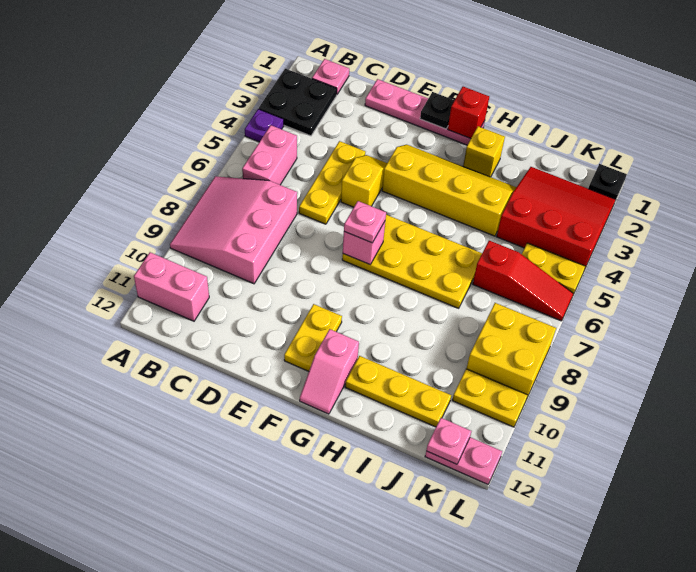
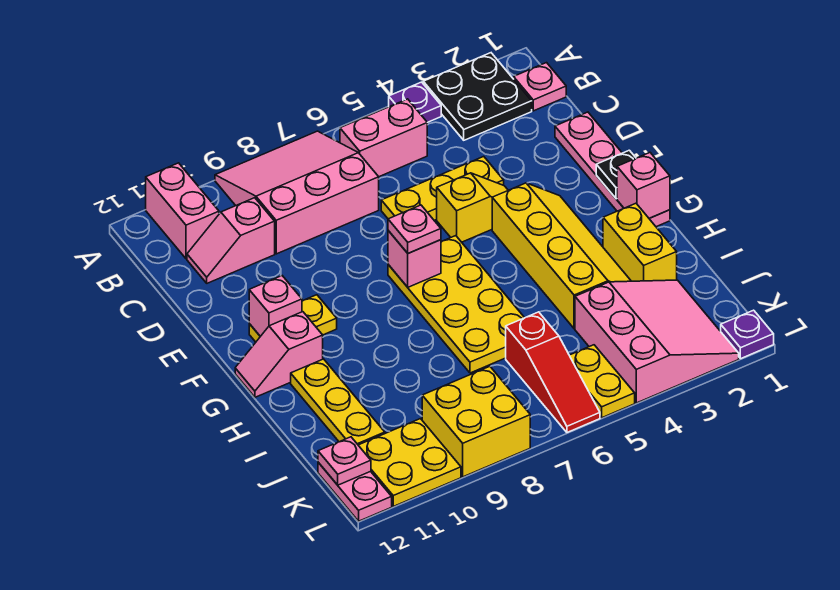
none -> pink slope C10:C11 level 1 top 10
none -> pink brick F11 level 2
red brick G1 level 2 -> pink brick G1 level 2
yellow brick H2 level 1 -> yellow brick H2:I2 level 1
red slope J2:L4 level 1 top 4 -> pink slope J2:L4 level 1 top 4
yellow plate K10:L10 level 1 -> yellow plate K10:L11 level 1
black plate L1 level 1 -> purple plate L1 level 1

